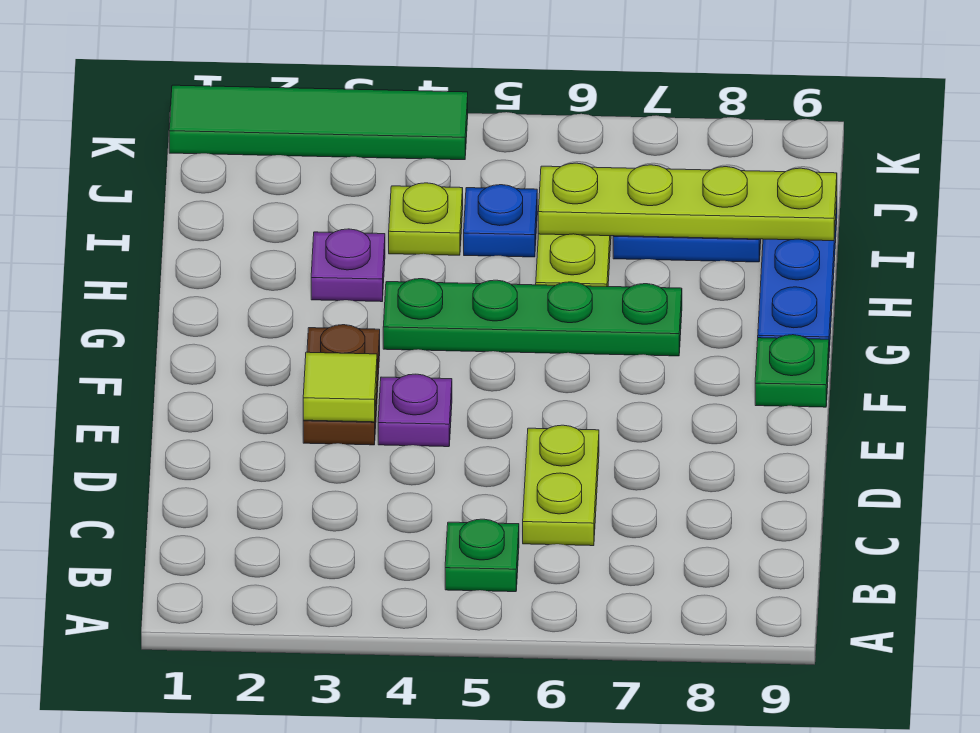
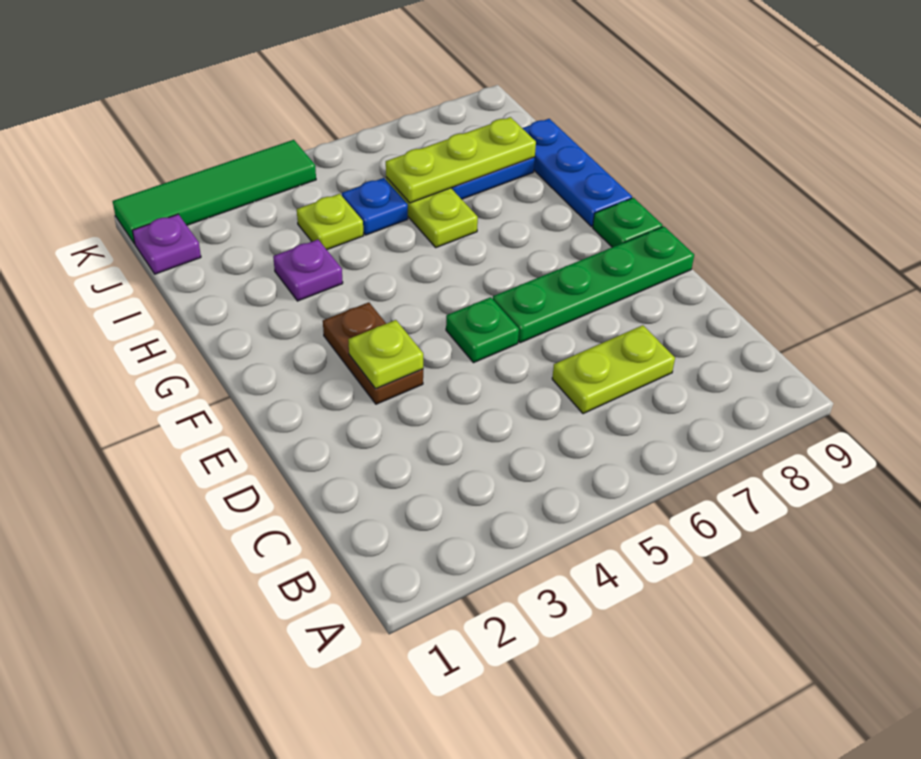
green plate B5 level 1 -> green plate E5 level 1
lime plate C6:D6 level 1 -> lime plate C6:C7 level 1
lime tile E3 level 2 -> lime plate E3 level 2
purple plate E4 level 1 -> purple plate J1 level 1
green plate G4:G7 level 1 -> green plate E6:E9 level 1
lime plate I6:I9 level 2 -> lime plate I6:I8 level 2

